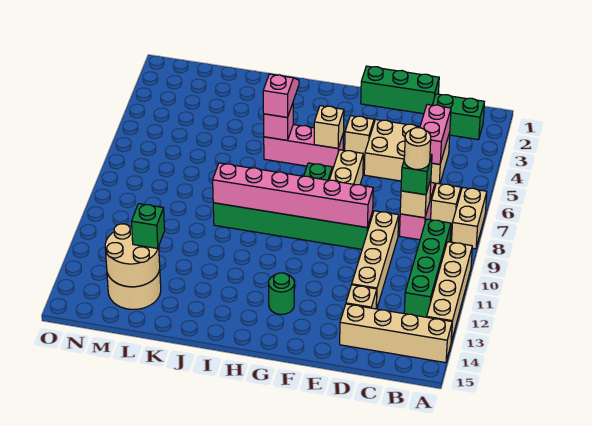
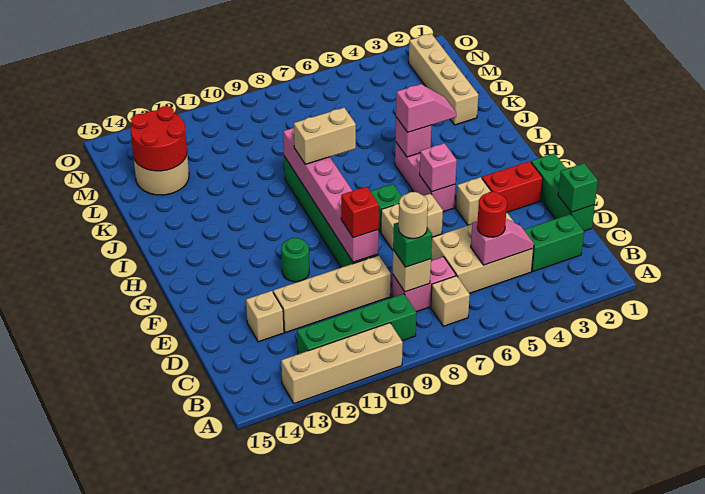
tan brick A7:A8 level 1 -> tan brick I8:I9 level 3
tan brick A14:D14 level 1 -> tan brick K2:N2 level 1
green brick B2:C2 level 1 -> green brick C2:C3 level 1
tan brick C4:E5 level 1 -> tan brick C4:D6 level 1
pink brick C4:C5 level 2 -> pink slope C4:C5 level 2 top 5
none -> red round brick C5 level 3
none -> red brick E9 level 3
none -> red brick F2:F3 level 1
tan brick G5 level 2 -> pink brick G5 level 2
green round brick G13 level 1 -> green round brick F11 level 1
tan round brick L13:M14 level 2 -> red round brick L13:M14 level 2
green brick L13 level 3 -> green brick D1 level 2

